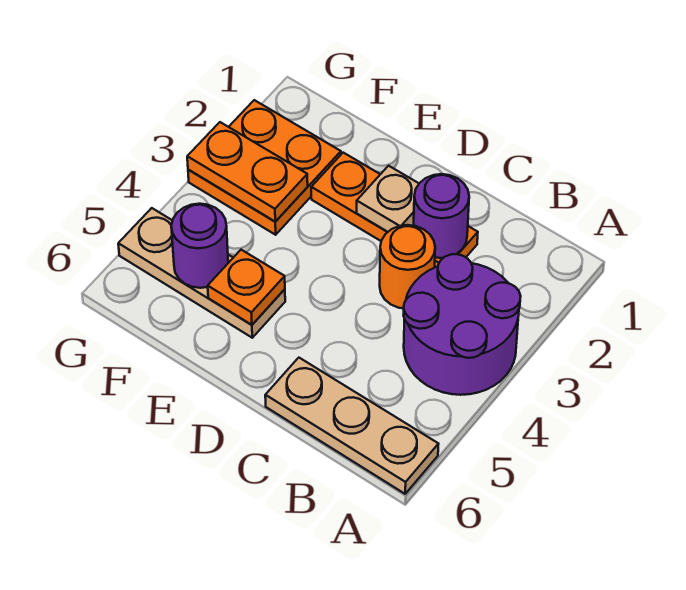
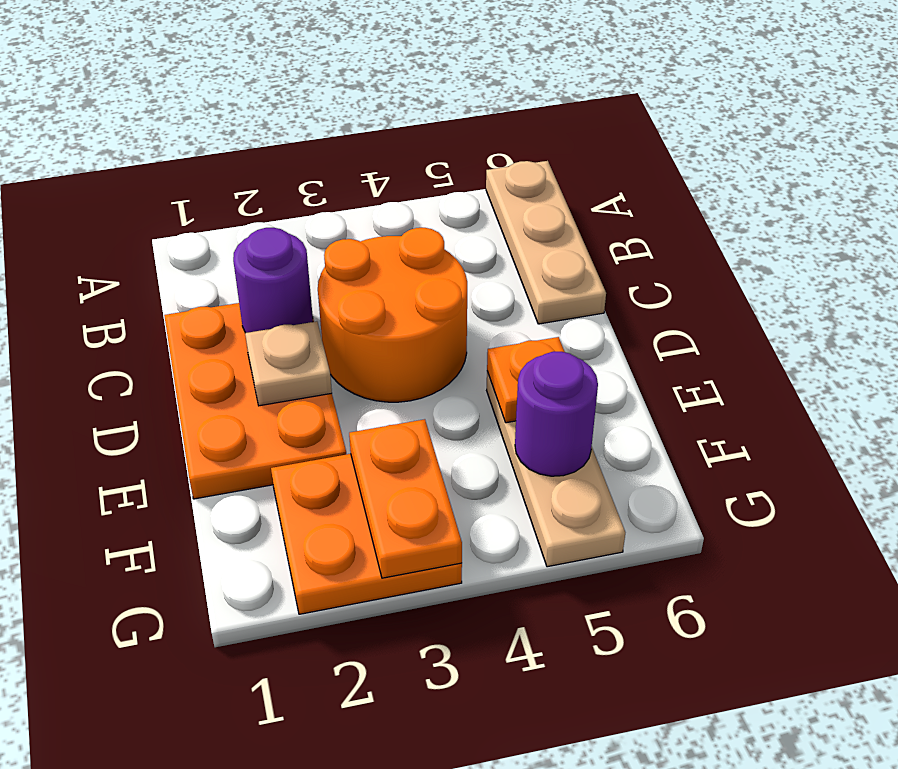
purple round brick A3:B4 level 1 -> none
orange plate C2:E2 level 1 -> orange plate C1:E2 level 1
orange round brick C3 level 1 -> orange round brick C3:D4 level 1

